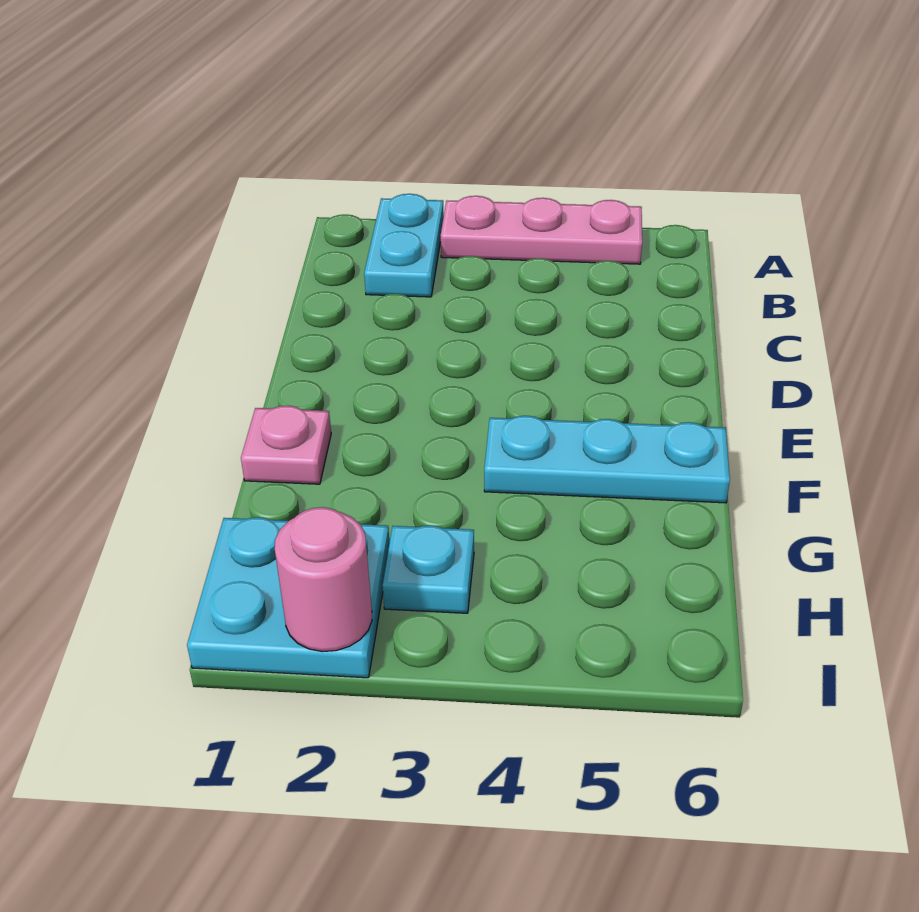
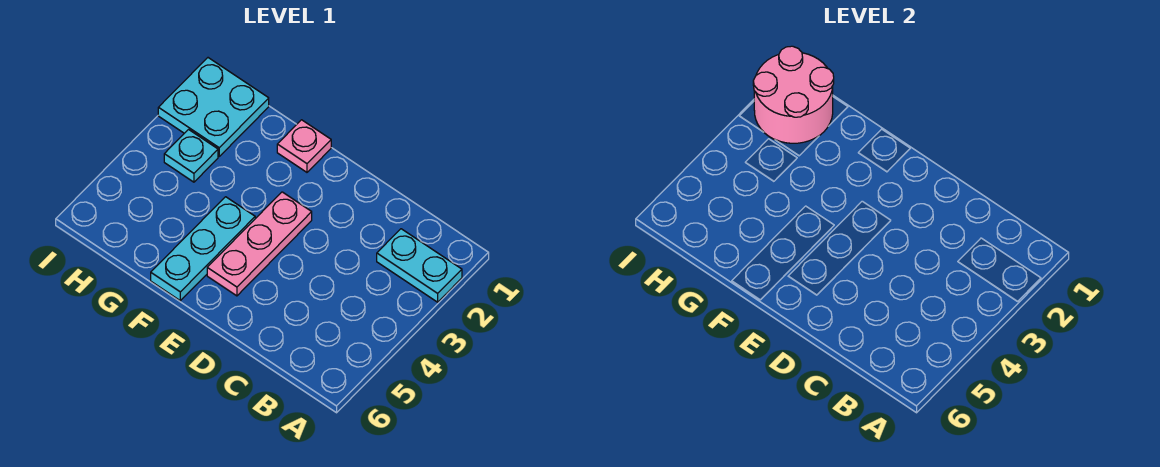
pink plate A3:A5 level 1 -> pink plate E3:E5 level 1
pink round brick I2 level 2 -> pink round brick H1:I2 level 2

